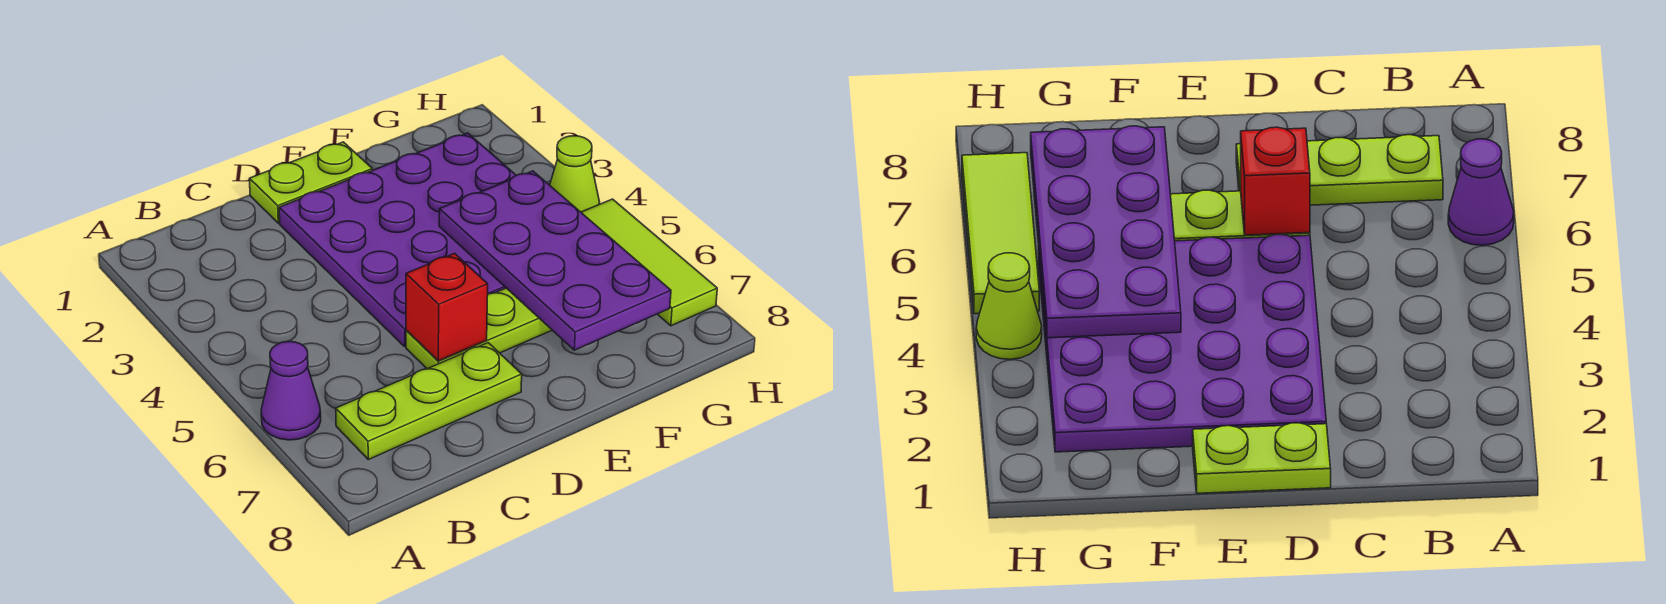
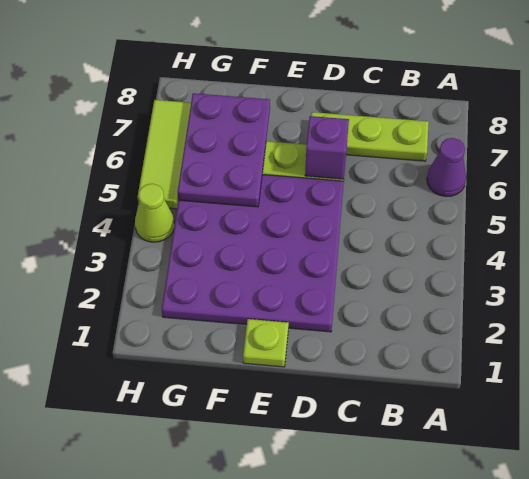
lime plate D1:E1 level 1 -> lime plate E1 level 1
red brick D6 level 2 -> purple brick D6 level 2
purple plate F4:G7 level 2 -> purple plate F5:G7 level 2

